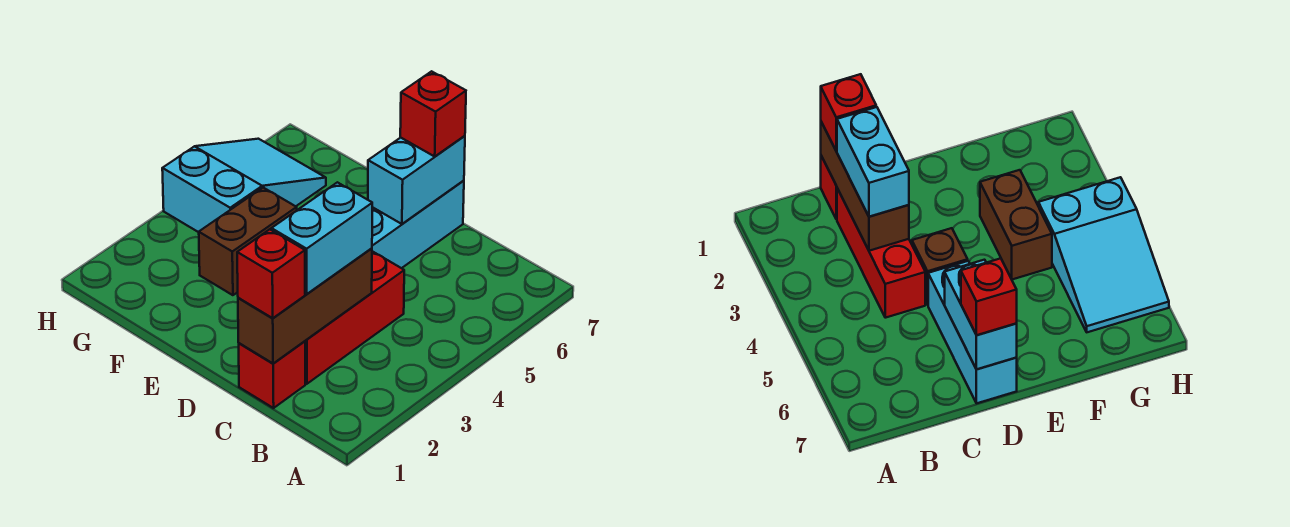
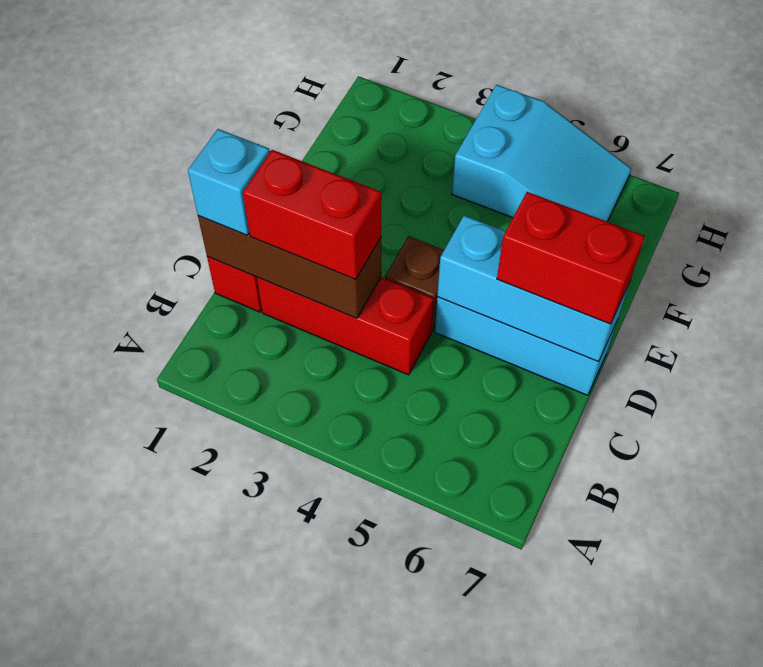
red brick C1 level 3 -> cyan brick C1 level 3
cyan brick C2:C3 level 3 -> red brick C2:C3 level 3
cyan brick D6:D7 level 2 -> cyan brick D5:D7 level 2
red brick D7 level 3 -> red brick D6:D7 level 3
brown brick F3:F4 level 1 -> none

